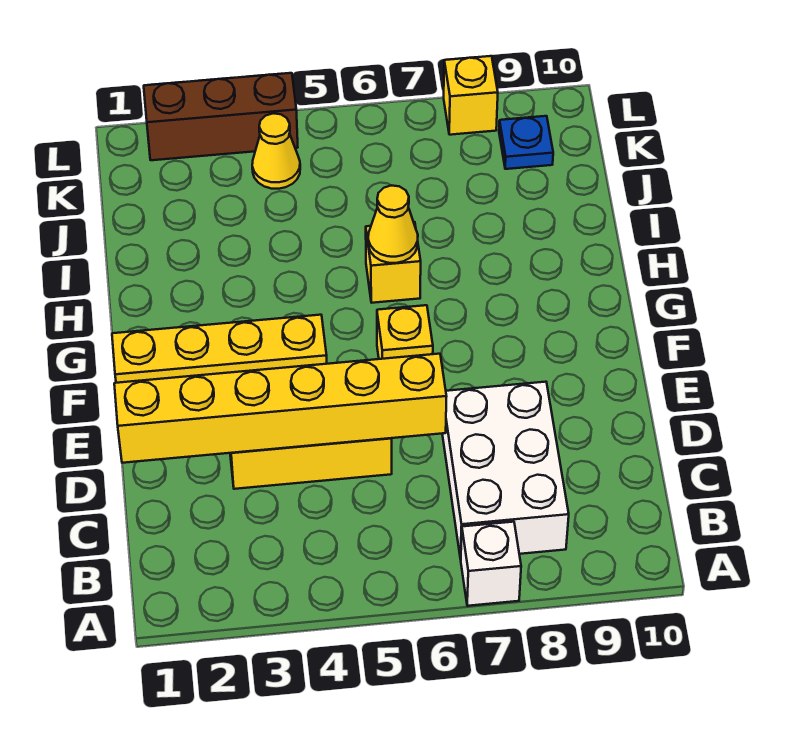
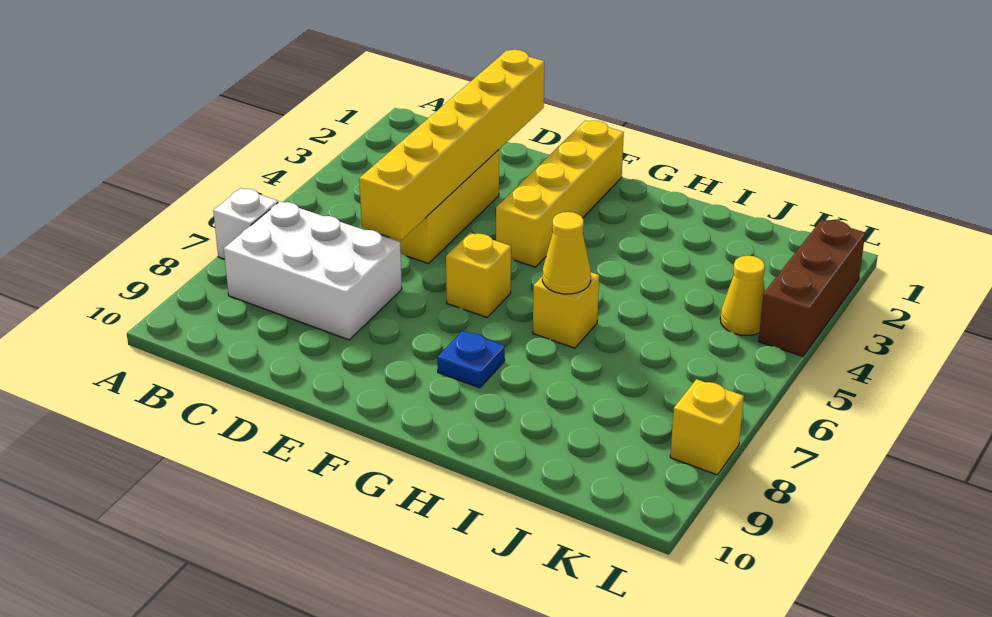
blue plate K9 level 1 -> blue plate G8 level 1

